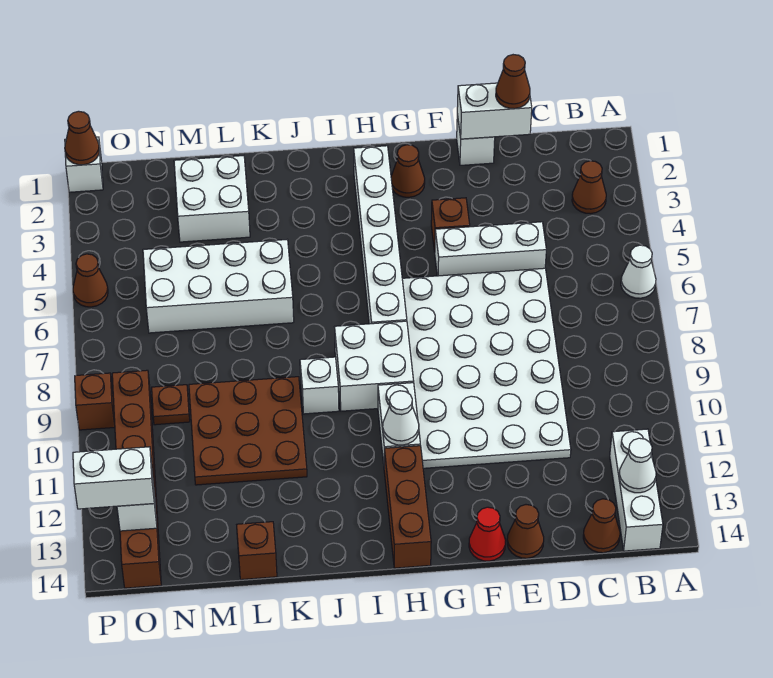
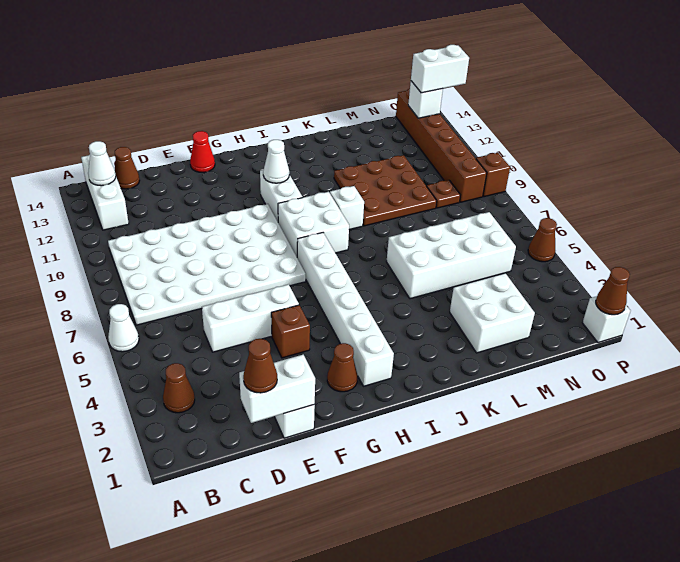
white plate D6:G11 level 1 -> white plate B7:G10 level 1
brown cone E14 level 1 -> none
brown brick H12:H14 level 1 -> none
brown brick L14 level 1 -> none

